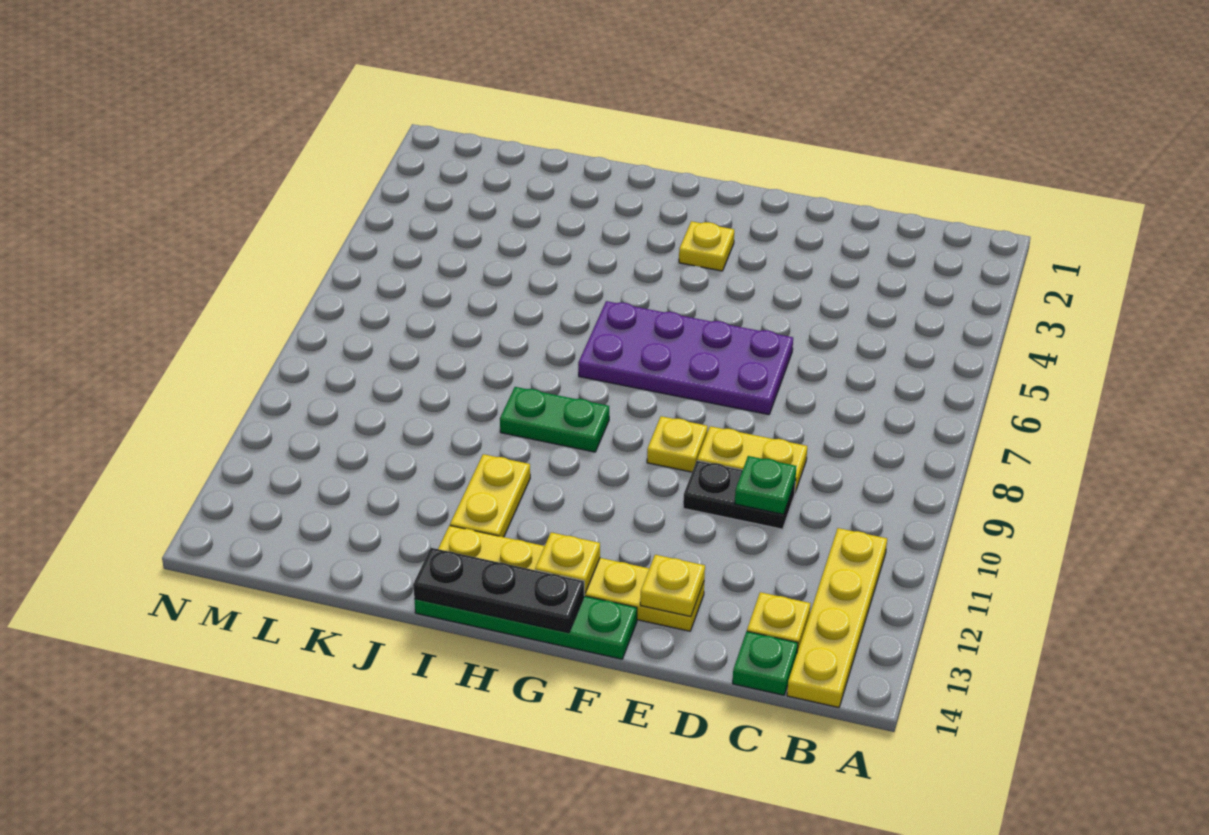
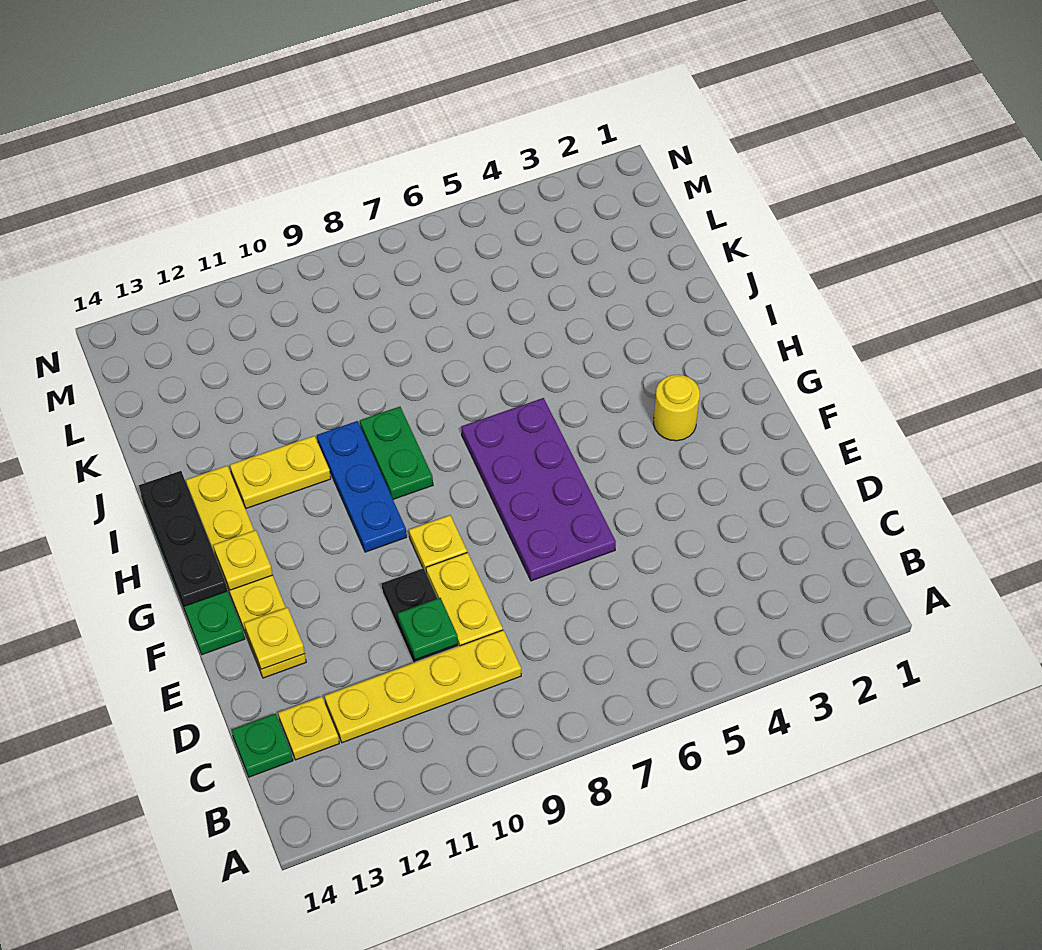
yellow plate B11:B14 level 1 -> yellow plate C9:C12 level 1
yellow plate G3 level 1 -> yellow round brick G3 level 1
none -> blue plate G10:I10 level 1

